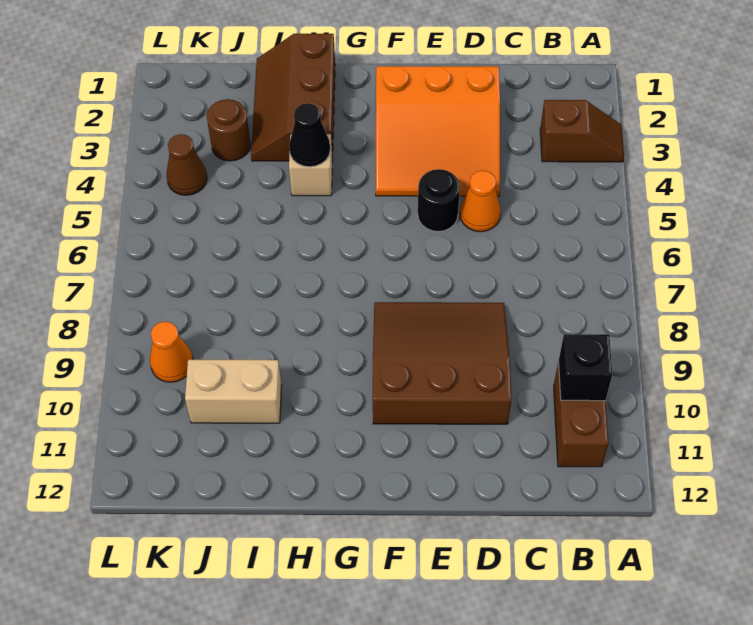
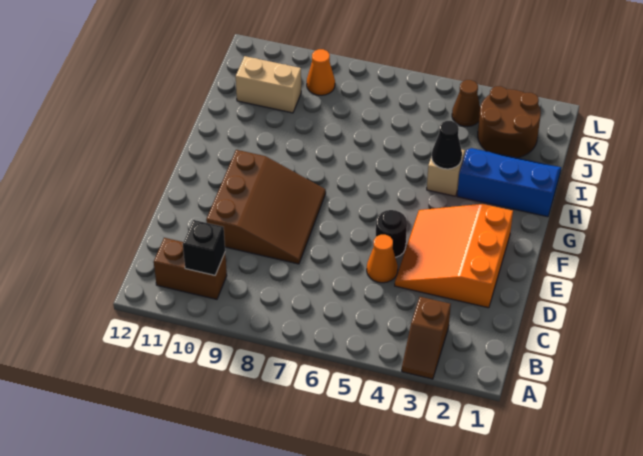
brown slope H1:I3 level 1 top H -> blue slope H1:I3 level 1 top H
tan brick I10:J10 level 1 -> tan brick J10:J11 level 1
brown round brick J3 level 1 -> brown round brick J2:K3 level 1

